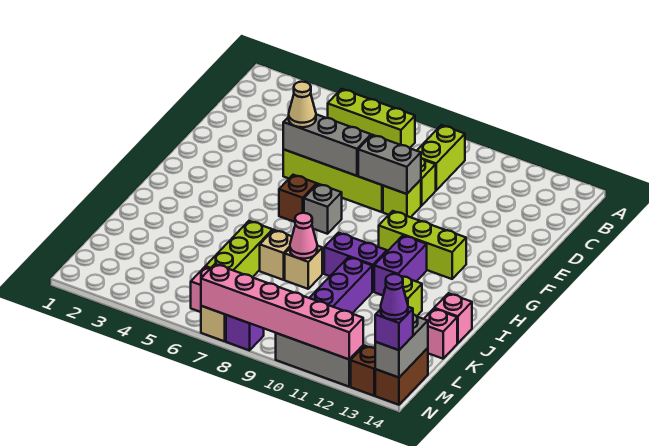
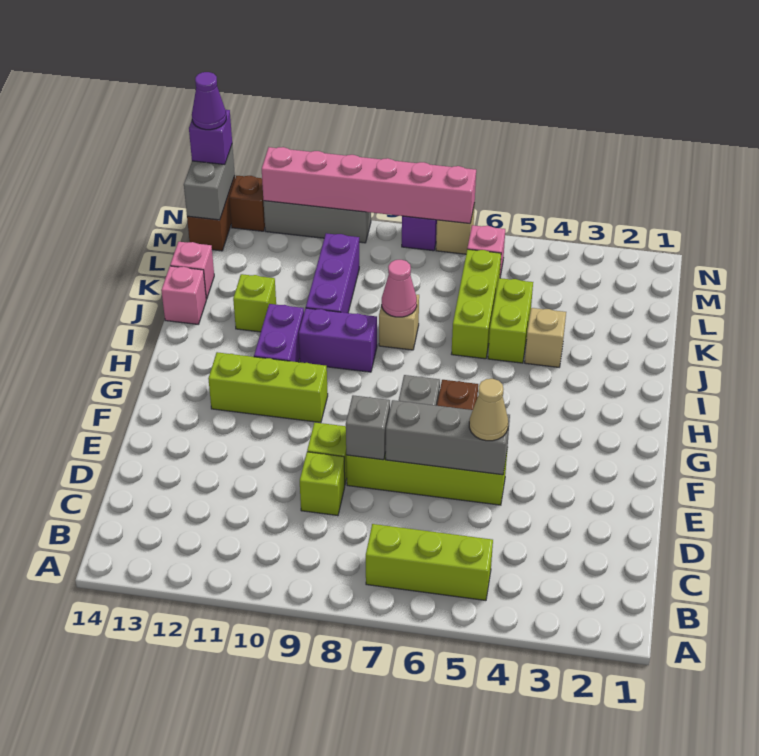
lime brick B9:C9 level 1 -> lime brick J5:K5 level 1
grey brick E8:E9 level 2 -> grey brick E8 level 2
tan brick J7 level 1 -> tan brick J4 level 1

